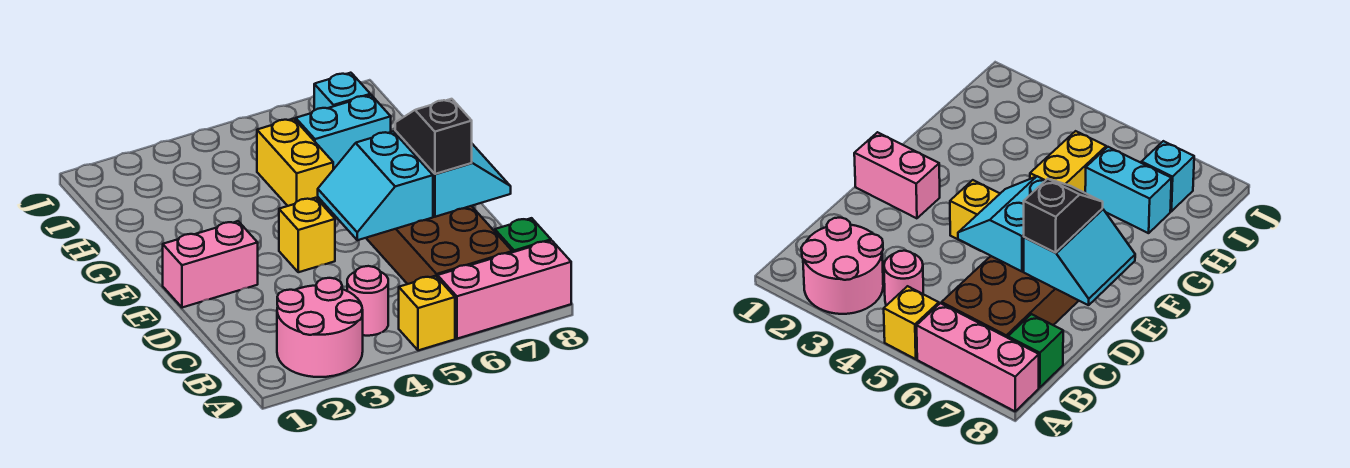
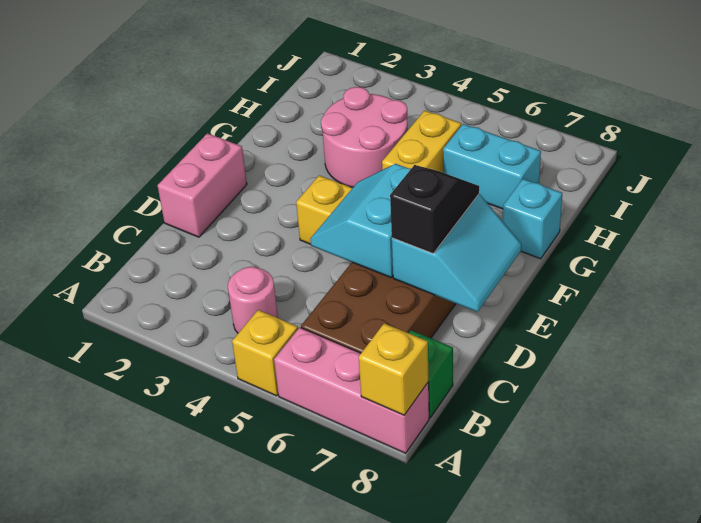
pink round brick A2:B3 level 1 -> pink round brick G3:H4 level 1
none -> yellow brick A8 level 2
pink brick E1:E2 level 1 -> pink brick D1:E1 level 1
cyan brick I7 level 1 -> cyan brick G8 level 1

